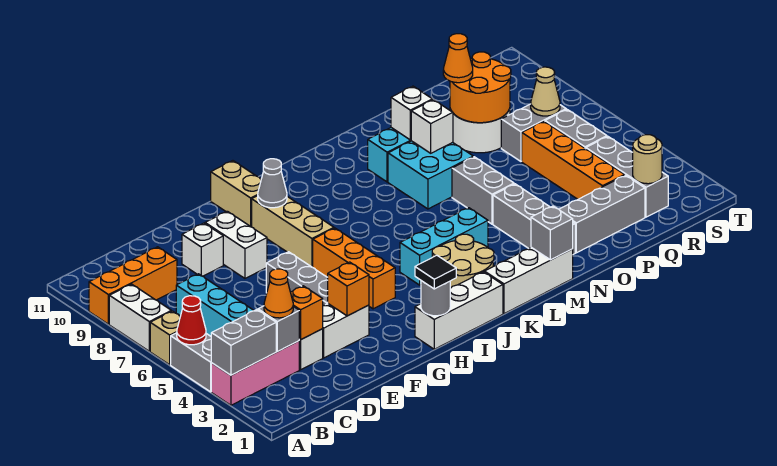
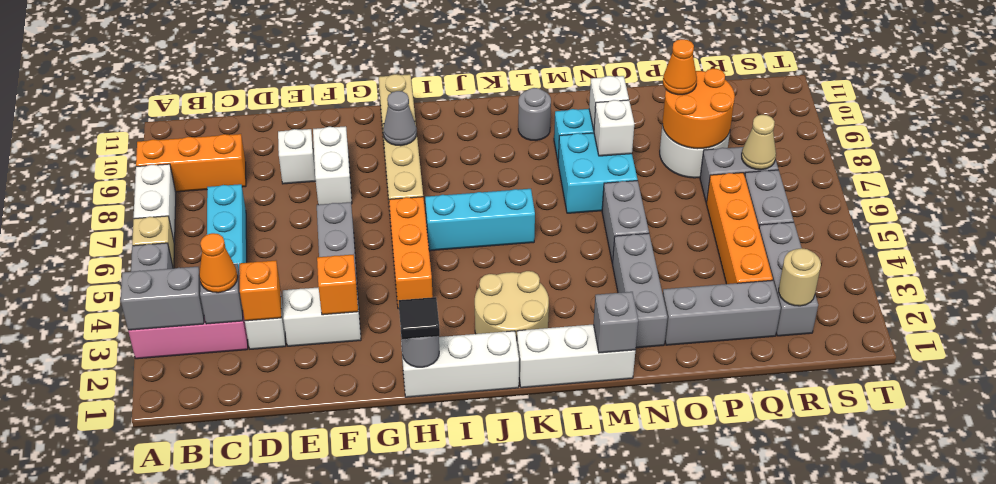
red cone A5 level 2 -> none
cyan brick J4:L4 level 1 -> cyan brick I6:K6 level 1
none -> grey round brick L10 level 1

